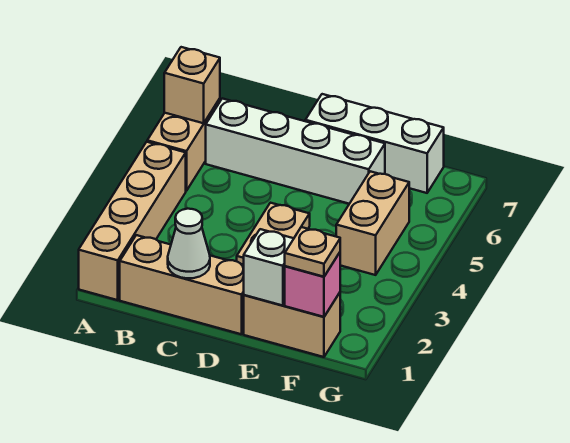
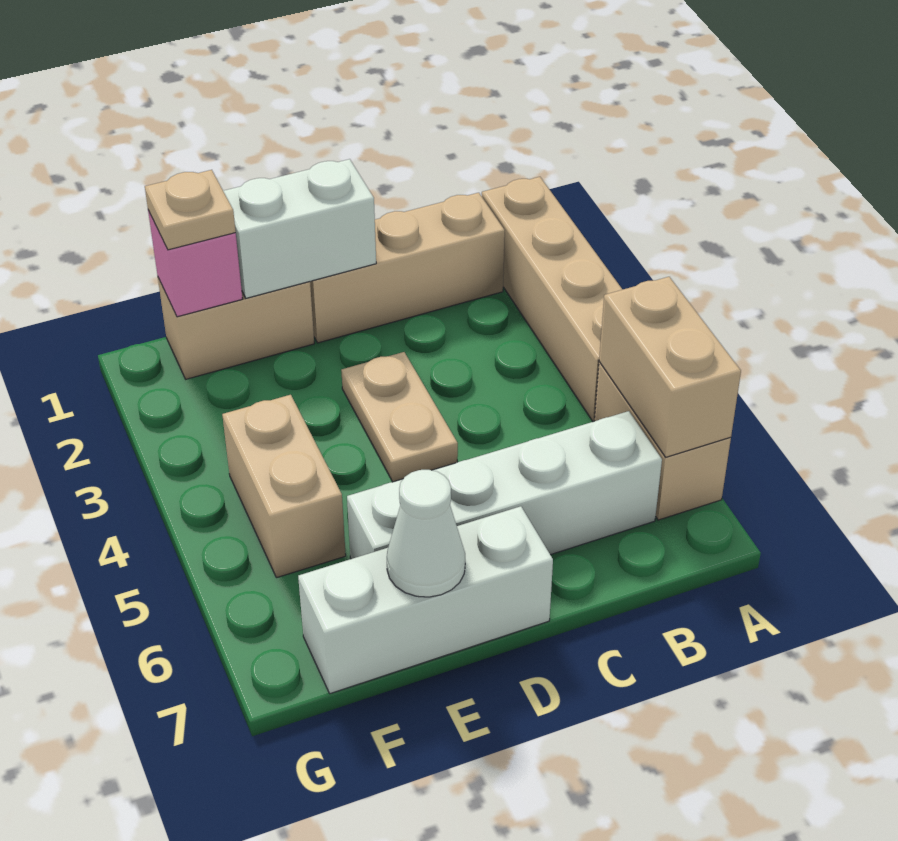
tan brick A6 level 2 -> tan brick A5:A6 level 2
white cone C1 level 2 -> white cone E7 level 2
white brick E1 level 2 -> white brick D1:E1 level 2

